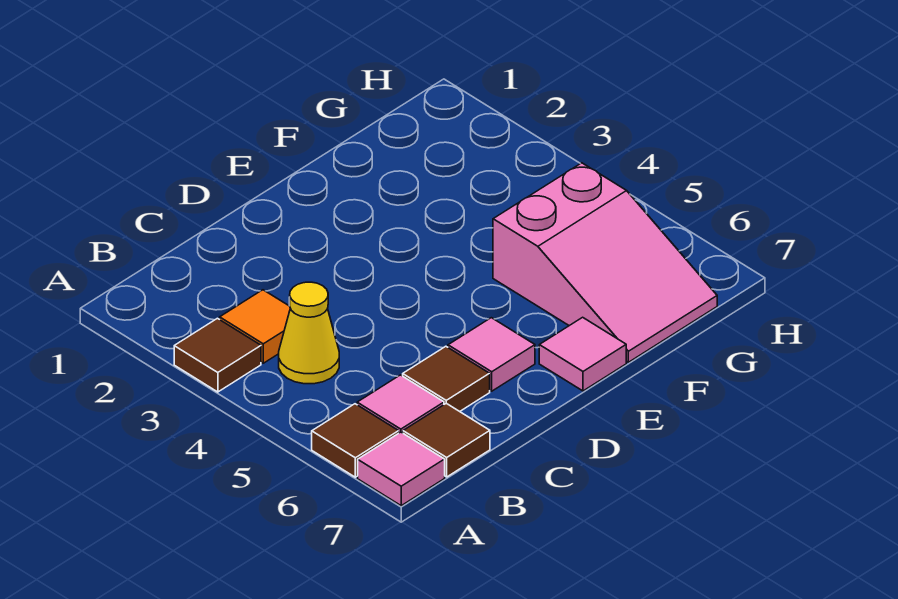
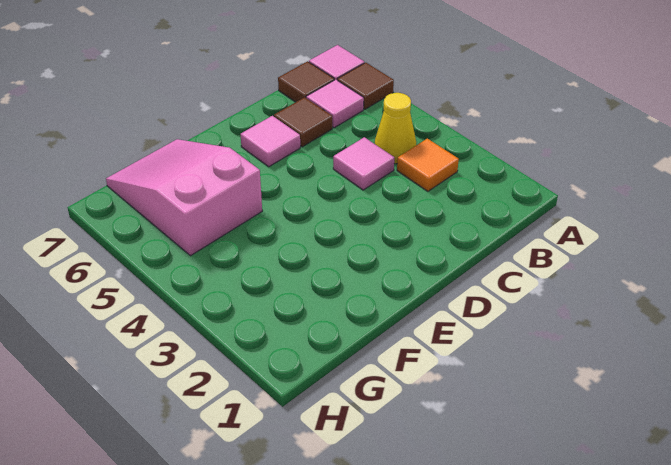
brown tile A3 level 1 -> none
pink tile E7 level 1 -> pink tile C4 level 1

